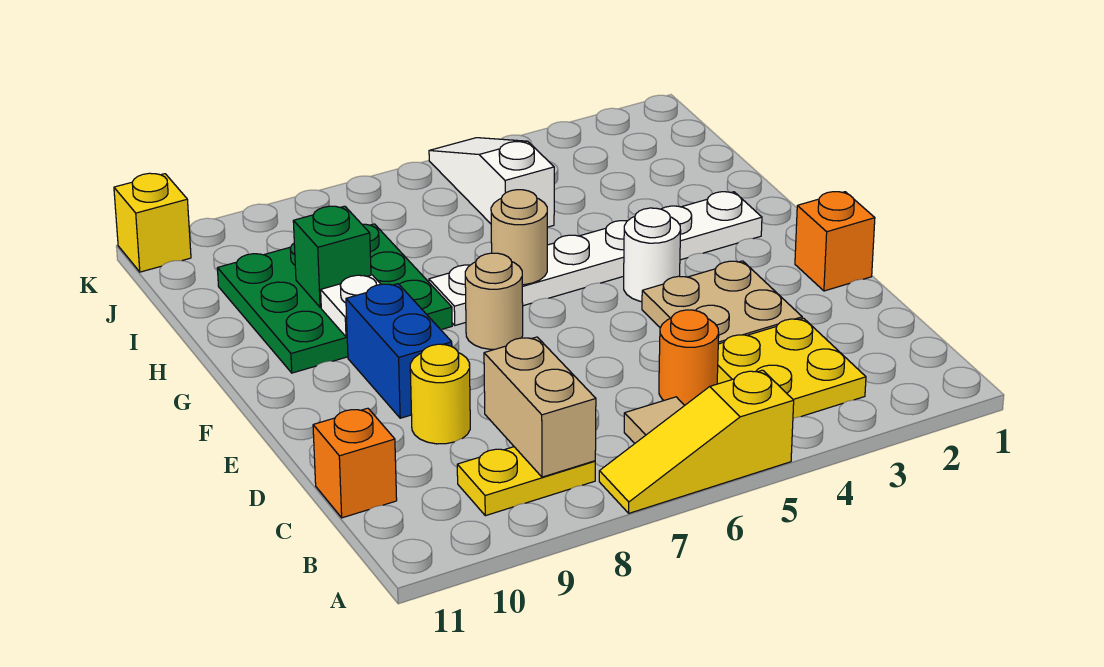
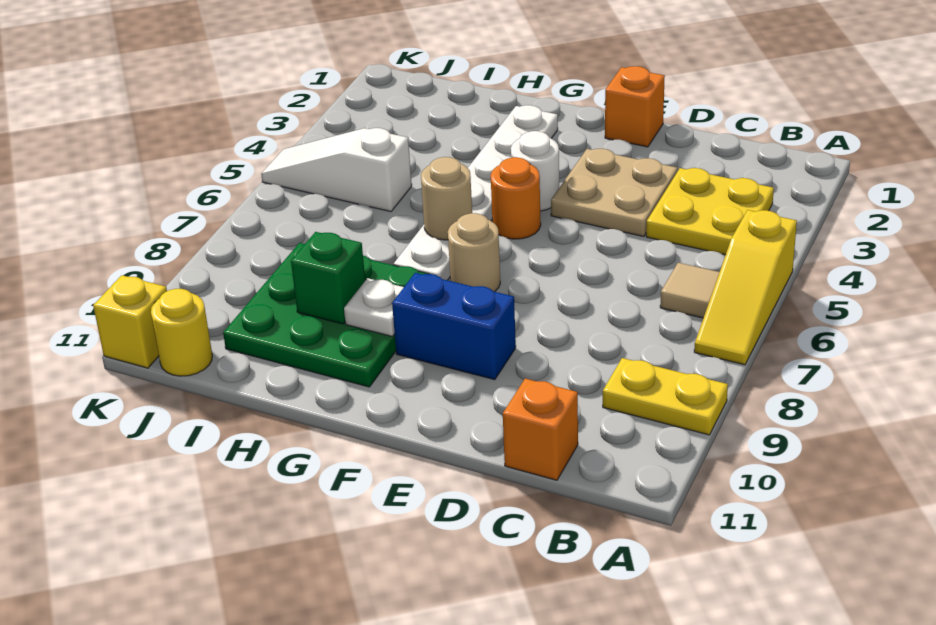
yellow plate B8:B9 level 1 -> yellow plate A9:B9 level 1
tan brick B8:C8 level 2 -> none
orange round brick C5 level 1 -> orange round brick F5 level 1
yellow round brick D9 level 1 -> yellow round brick J11 level 1

